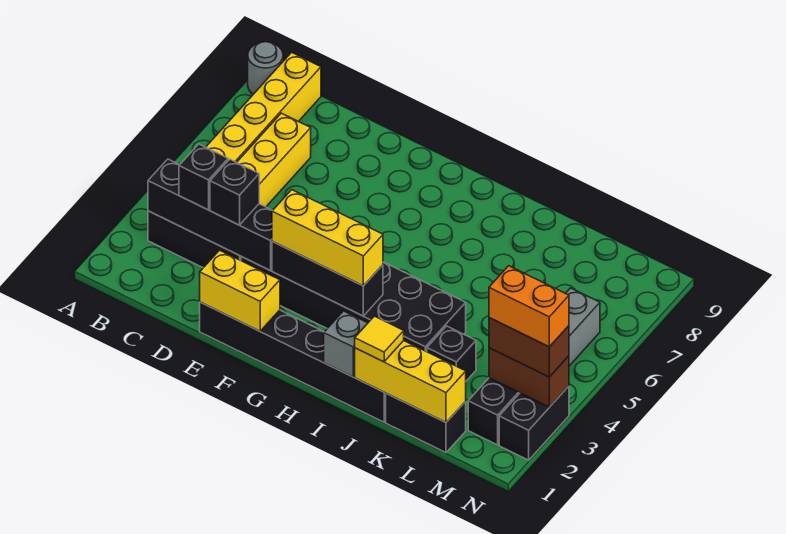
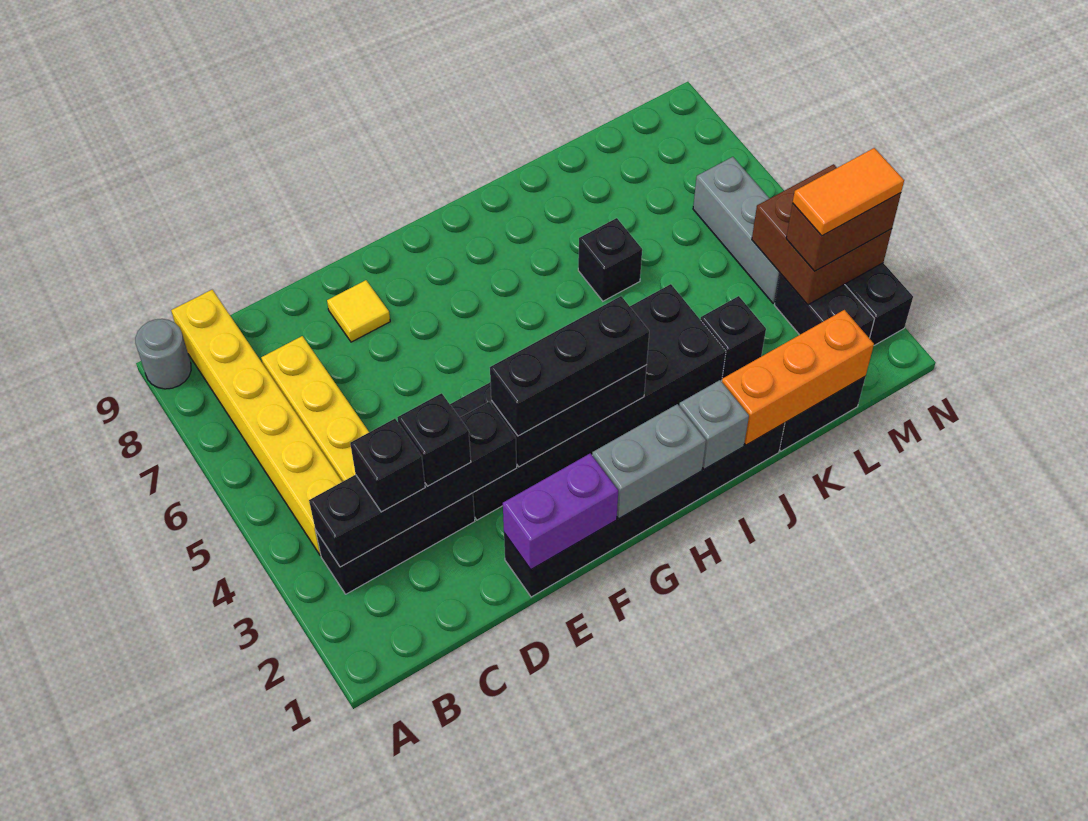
yellow brick E1:F1 level 2 -> purple brick E1:F1 level 2
yellow brick F3:H3 level 3 -> black brick F3:H3 level 3
none -> grey brick G1:H1 level 2
yellow brick J1:L1 level 2 -> orange brick J1:L1 level 2
yellow tile J1 level 3 -> yellow tile E8 level 1
none -> black brick J6 level 1
brown brick M3:N3 level 2 -> brown brick M3:N4 level 2
orange brick M3:N3 level 4 -> orange tile M3:N3 level 4

